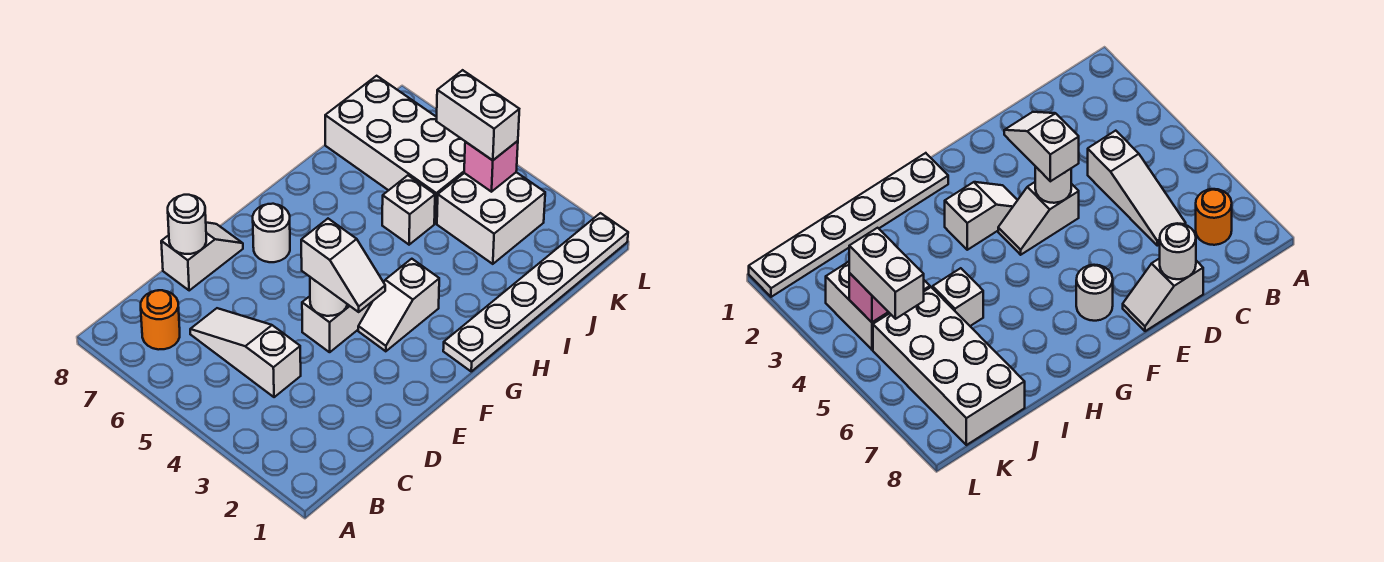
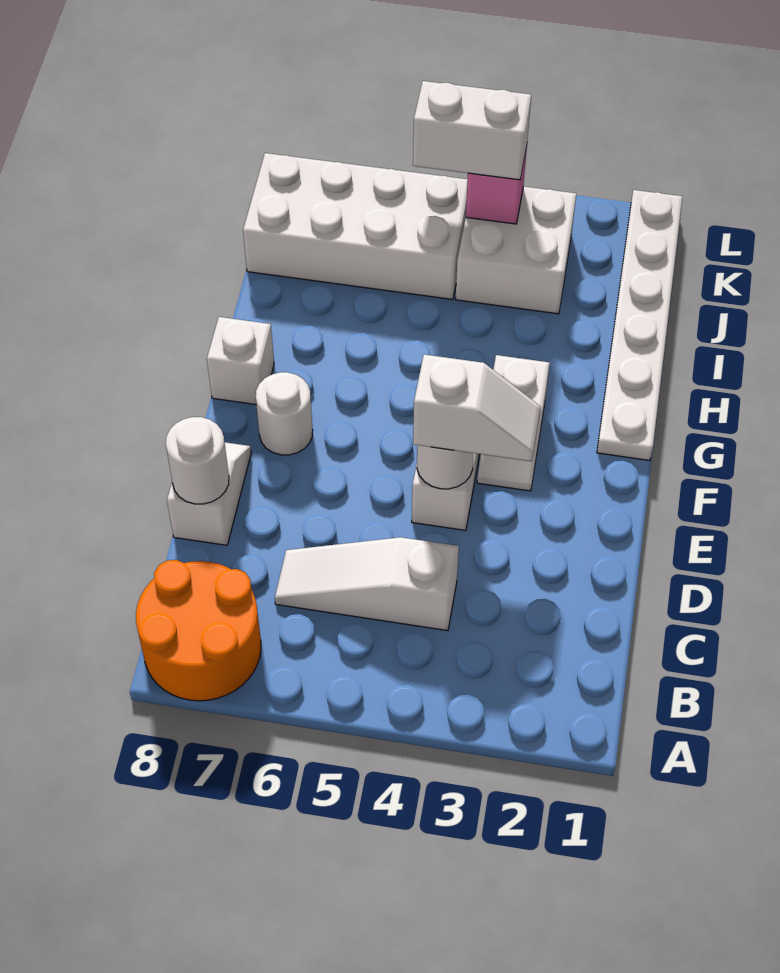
orange round brick B7 level 1 -> orange round brick A7:B8 level 1
white brick I5 level 1 -> white brick G8 level 1

